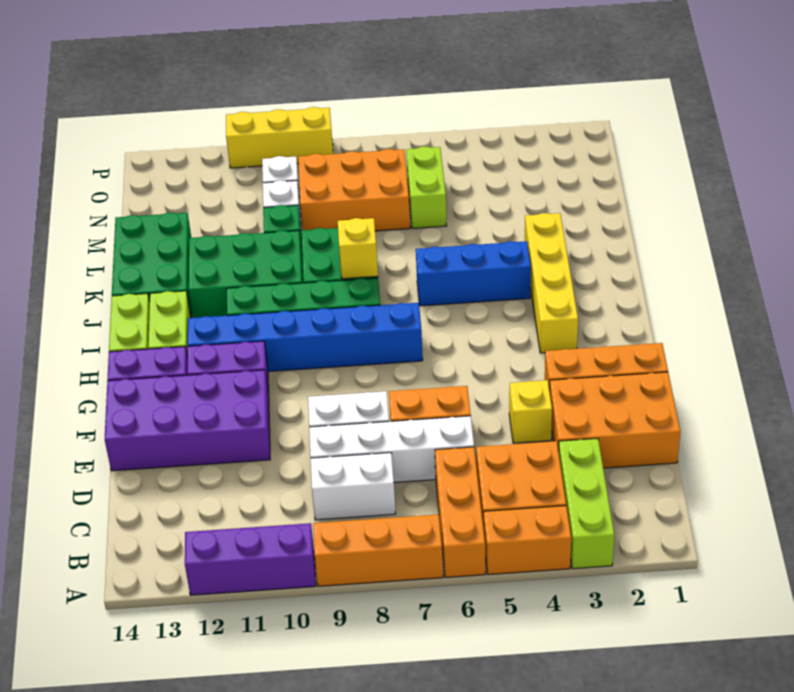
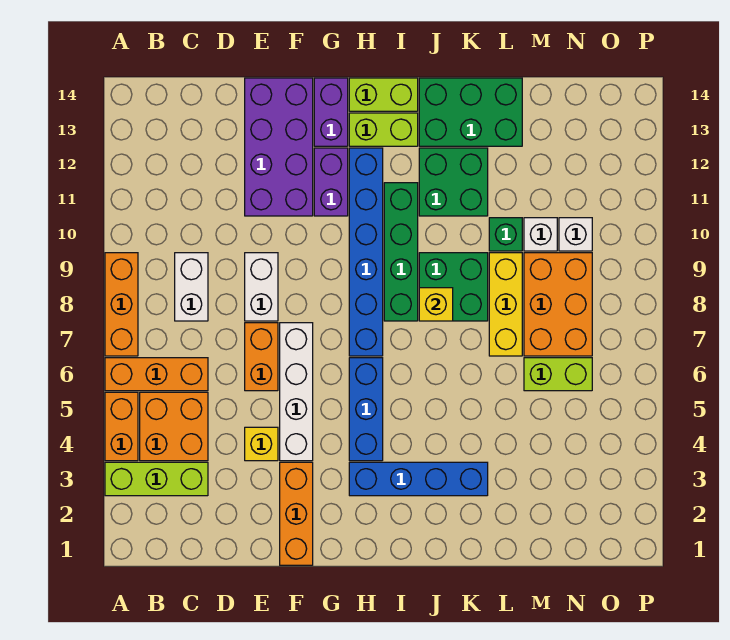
purple brick A10:A12 level 1 -> none
orange brick D1:E3 level 1 -> none
white brick D6:D9 level 1 -> white brick F4:F7 level 1
yellow brick H3:K3 level 1 -> blue brick H3:K3 level 1
blue brick J4:J6 level 1 -> blue brick H4:H6 level 1
green brick J10:K12 level 1 -> green brick J11:K12 level 1
yellow brick P9:P11 level 1 -> yellow brick L7:L9 level 1

